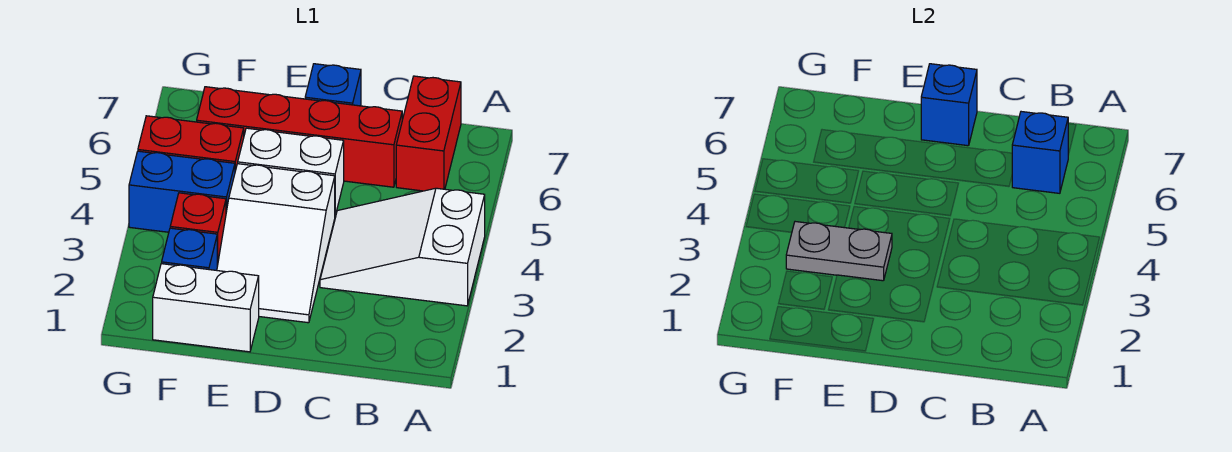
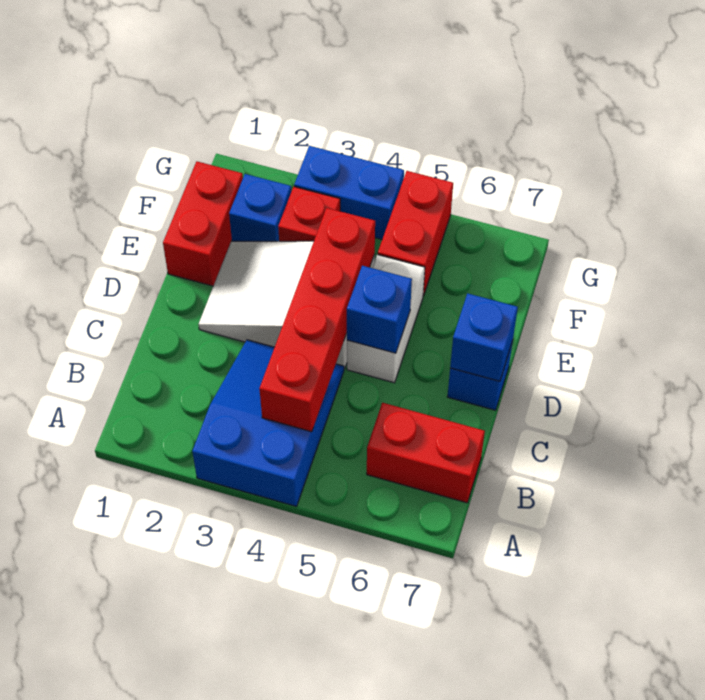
white slope A3:C4 level 1 top A -> blue slope A3:C4 level 1 top A
blue brick B6 level 2 -> blue brick D5 level 2
red brick C6:F6 level 1 -> red brick B4:E4 level 2
white brick E1:F1 level 1 -> red brick E1:F1 level 1
grey plate E3:F3 level 2 -> none
blue brick F4:G4 level 1 -> blue brick G3:G4 level 1

